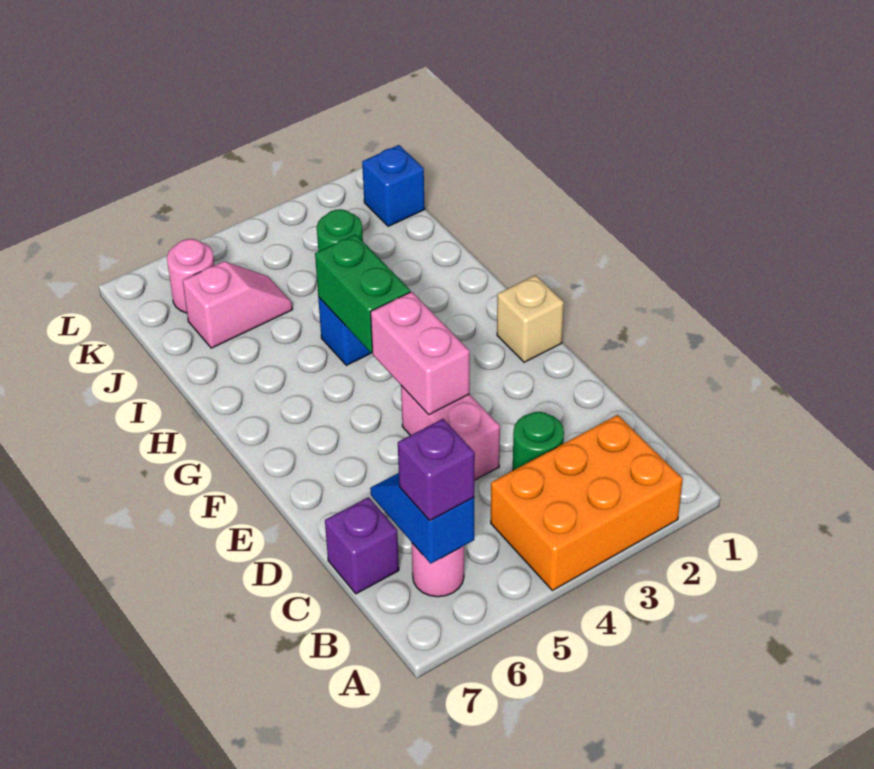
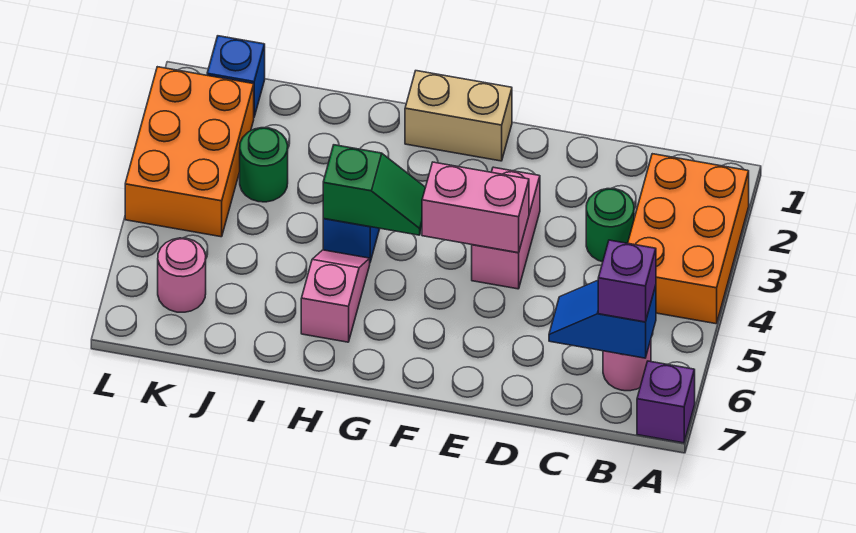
purple brick C7 level 1 -> purple brick A7 level 1
pink brick D4:E4 level 1 -> pink brick E3:E4 level 1
tan brick F1 level 1 -> tan brick F1:G1 level 1
green brick G4:H4 level 2 -> green slope G4:H4 level 2 top H
pink slope J5:J6 level 1 top 6 -> pink slope H5:H6 level 1 top 6
none -> orange brick K2:L4 level 1

